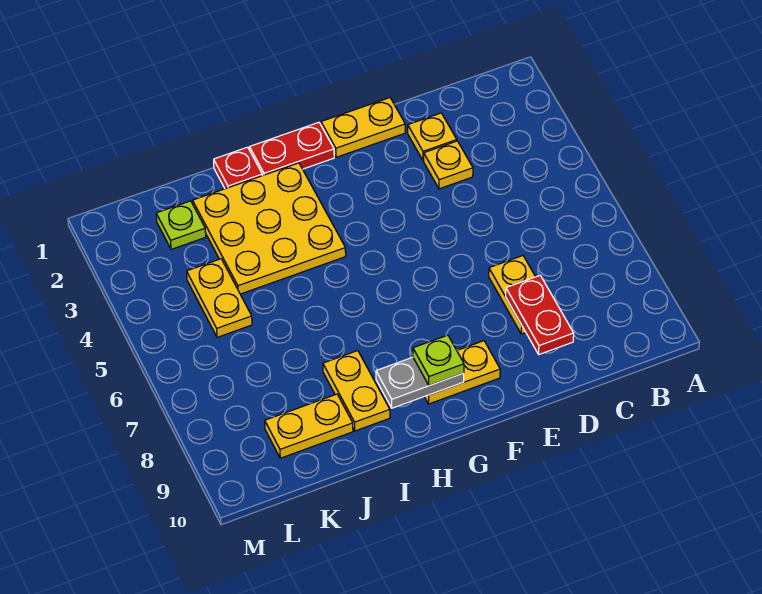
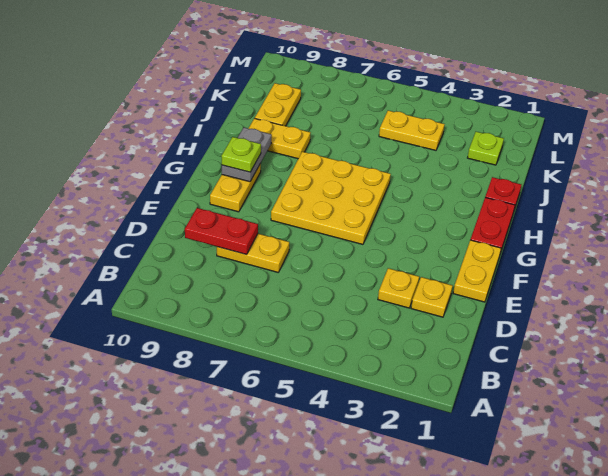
yellow plate H2:J4 level 1 -> yellow plate F5:H7 level 1

